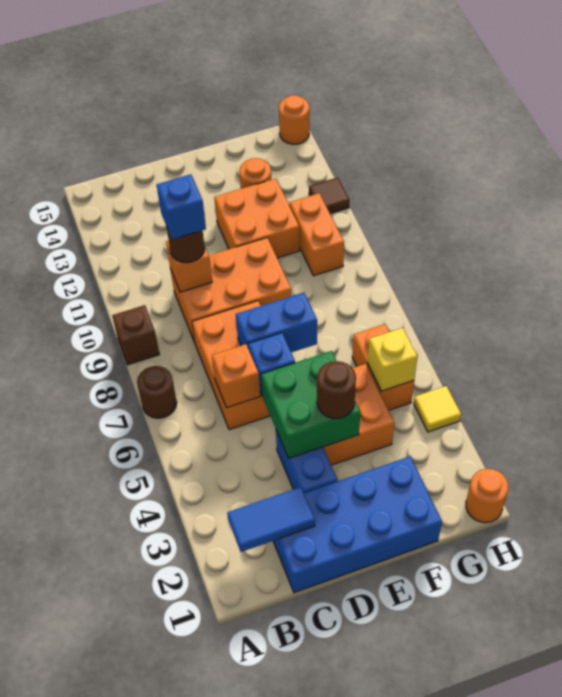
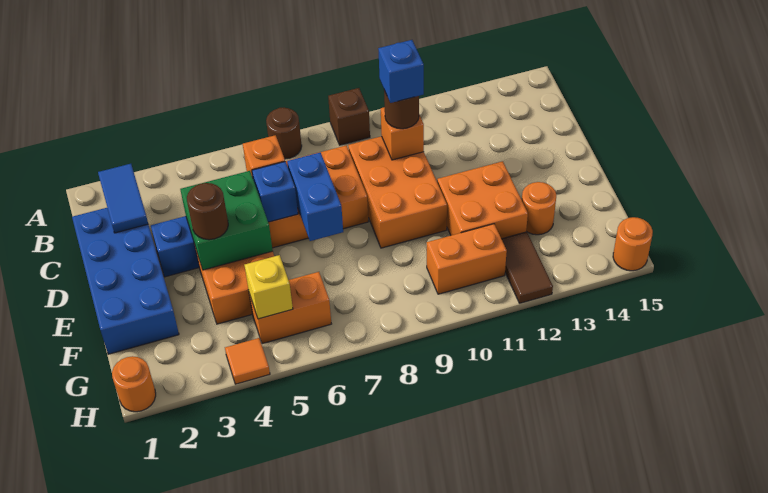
yellow tile H4 level 1 -> orange tile H4 level 1
brown tile H12 level 1 -> brown tile G12:H12 level 1

